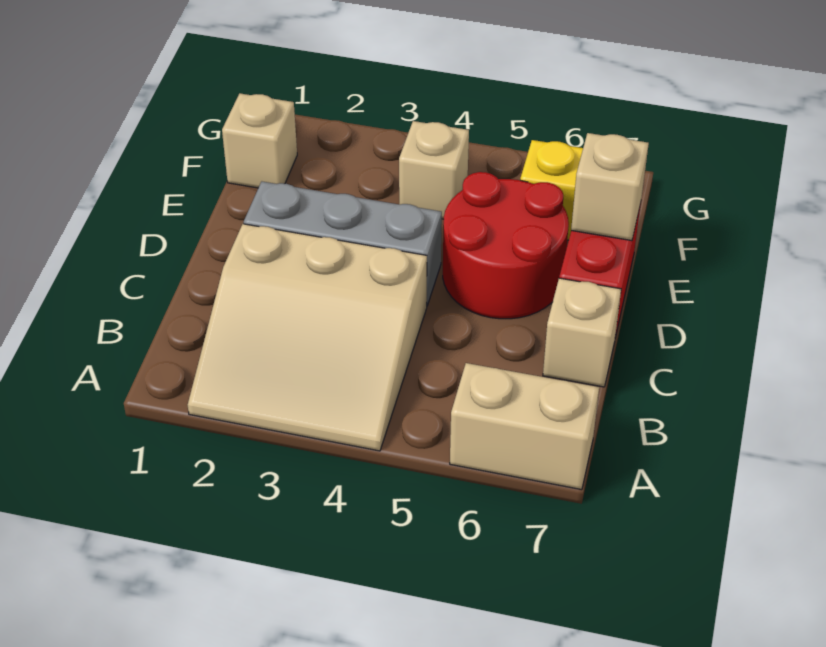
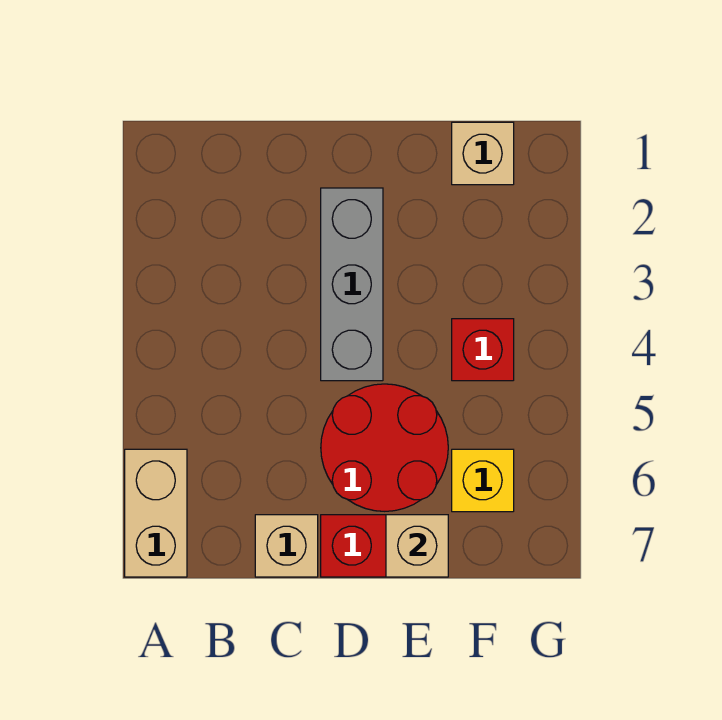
tan slope A2:C4 level 1 top C -> none
tan brick F4 level 1 -> red brick F4 level 1

